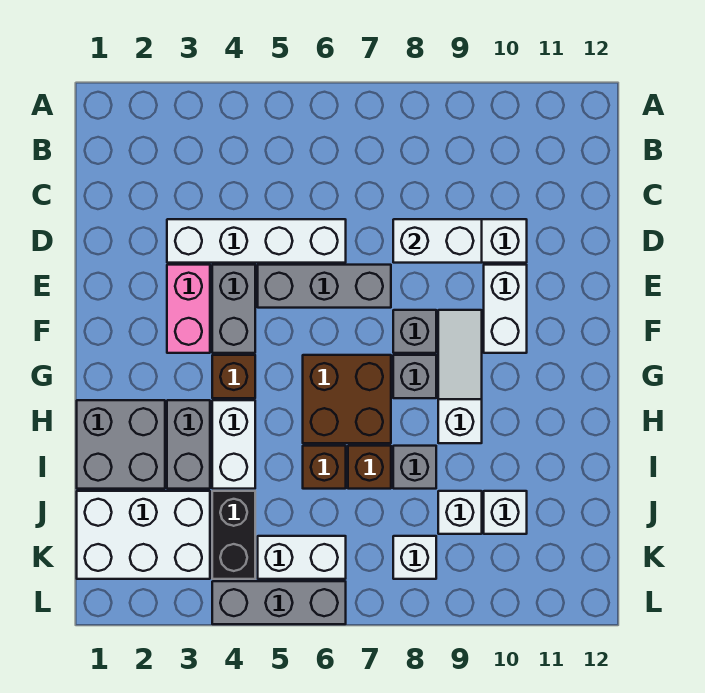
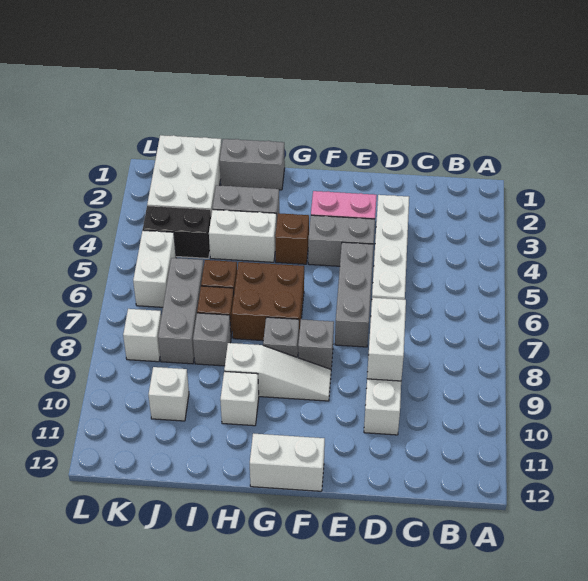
white brick E10:F10 level 1 -> white brick F12:G12 level 1
grey brick H1:I2 level 1 -> grey brick H1:I1 level 1
white brick J9 level 1 -> white brick H10 level 1
grey brick L4:L6 level 1 -> grey brick J6:J8 level 1

